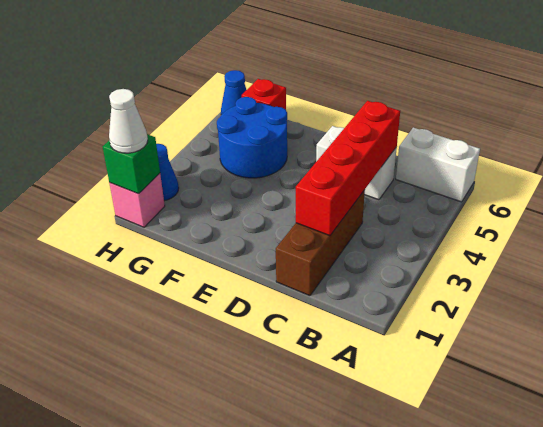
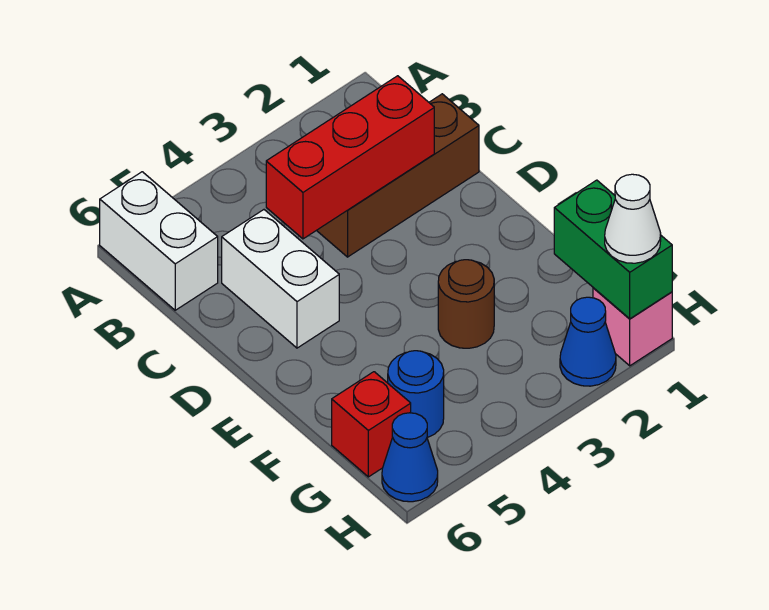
red brick C2:C5 level 2 -> red brick C2:C4 level 2
none -> brown round brick F3 level 1
blue round brick F4:G5 level 1 -> blue round brick G5 level 1
green brick H1 level 2 -> green brick G1:H1 level 2

